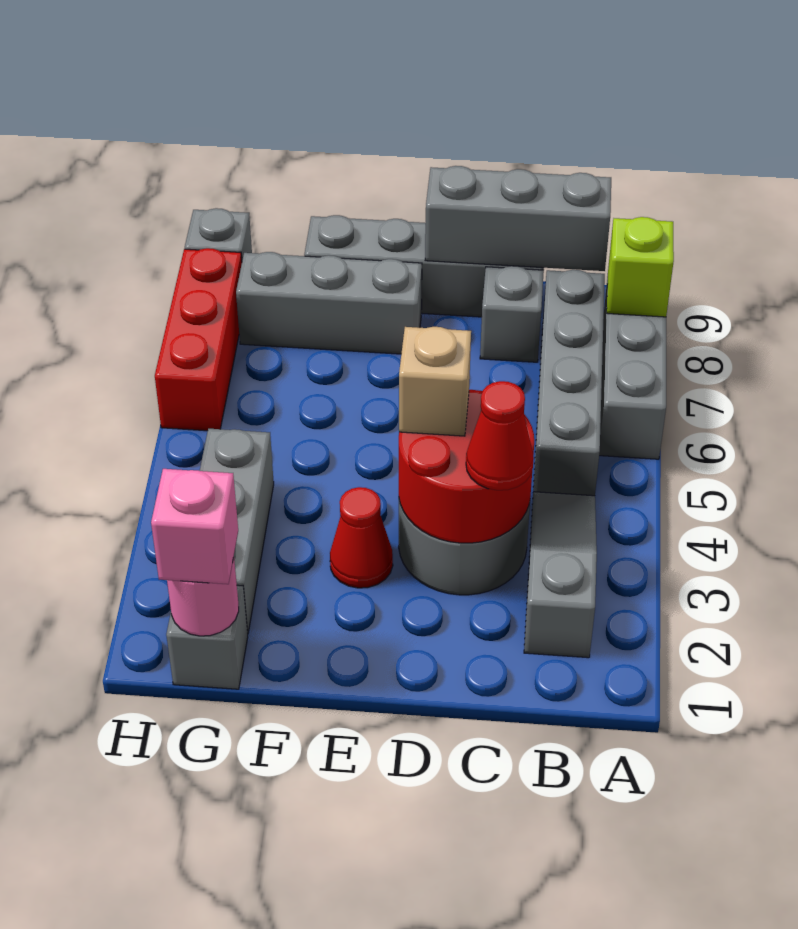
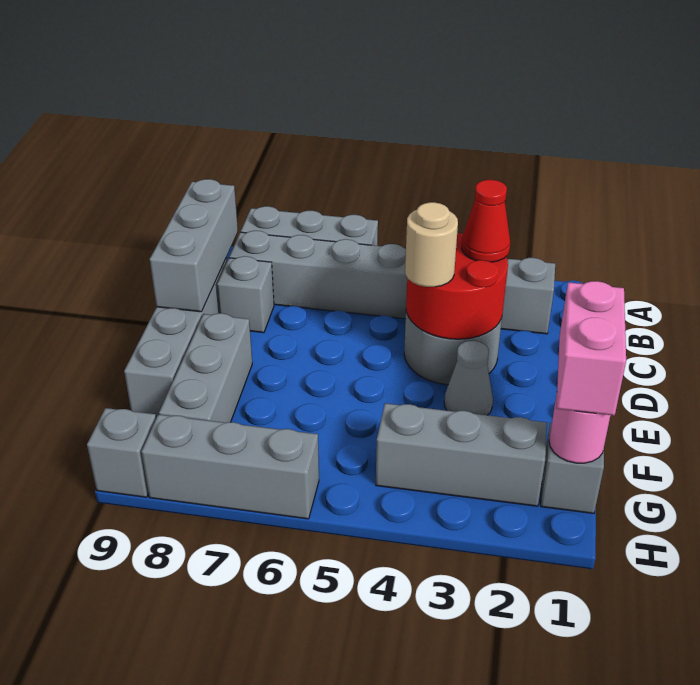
lime brick A8 level 2 -> none
tan brick D4 level 3 -> tan round brick D4 level 3
red cone E3 level 1 -> grey cone E3 level 1
pink brick G1 level 3 -> pink brick F1:G1 level 3
red brick H6:H8 level 1 -> grey brick H6:H8 level 1

